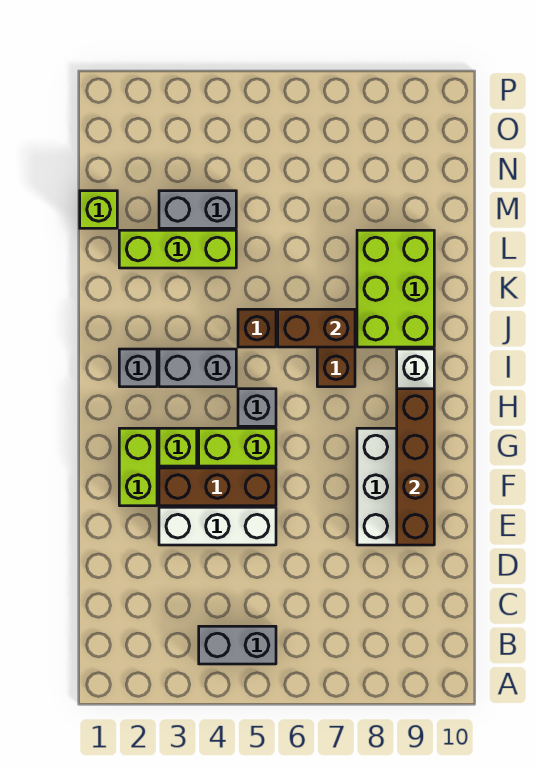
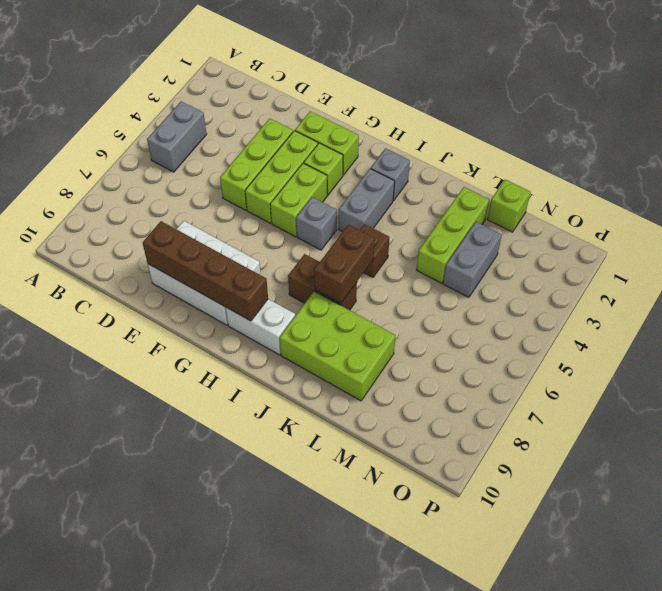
white brick E3:E5 level 1 -> lime brick E3:E5 level 1
brown brick F3:F5 level 1 -> lime brick F3:F5 level 1

